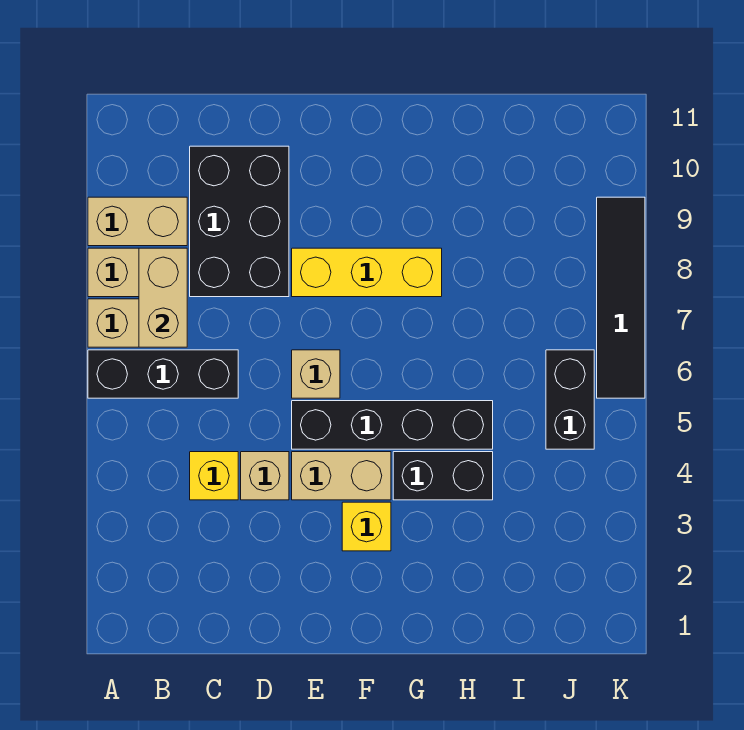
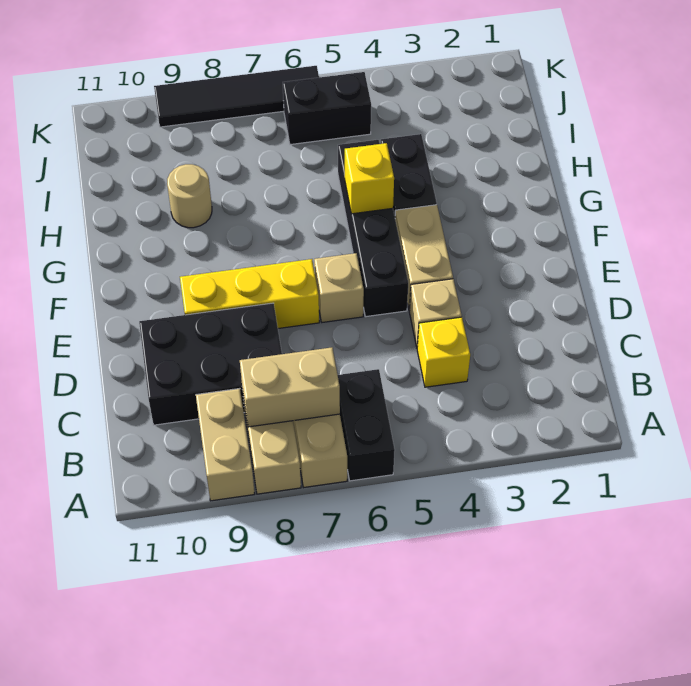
black brick A6:C6 level 1 -> black brick A6:B6 level 1
yellow brick E8:G8 level 1 -> yellow brick E7:E9 level 1
yellow brick F3 level 1 -> yellow brick G5 level 2
none -> tan round brick H9 level 1

